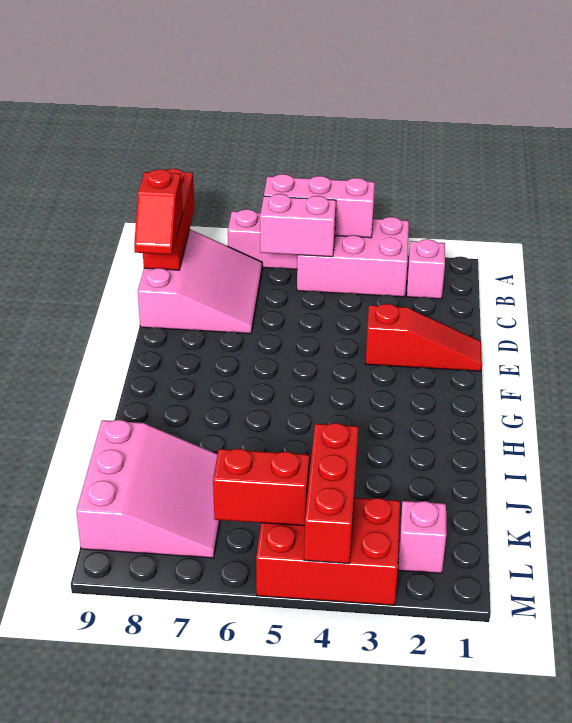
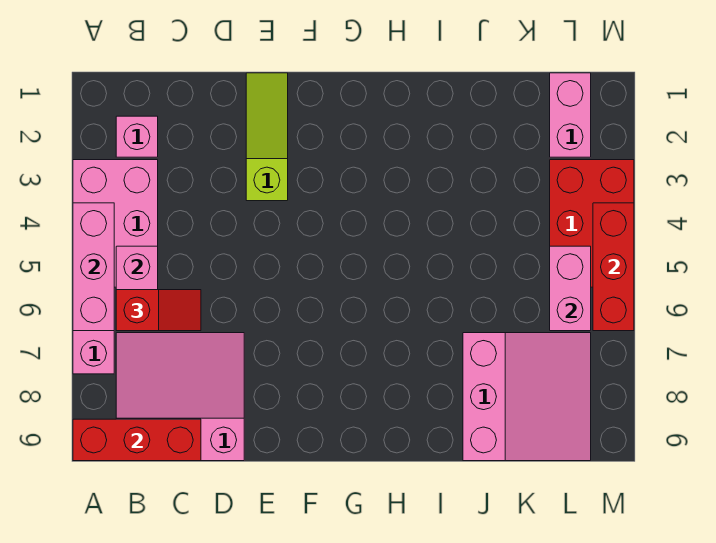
red slope C9:D9 level 3 top C -> red slope B6:C6 level 3 top B
red slope E1:E3 level 1 top 3 -> lime slope E1:E3 level 1 top 3
pink slope J7:L9 level 1 top 9 -> pink slope J7:L9 level 1 top J
red brick K4:M4 level 2 -> red brick M4:M6 level 2
pink brick L2 level 1 -> pink brick L1:L2 level 1
red brick L5:L6 level 2 -> pink brick L5:L6 level 2

